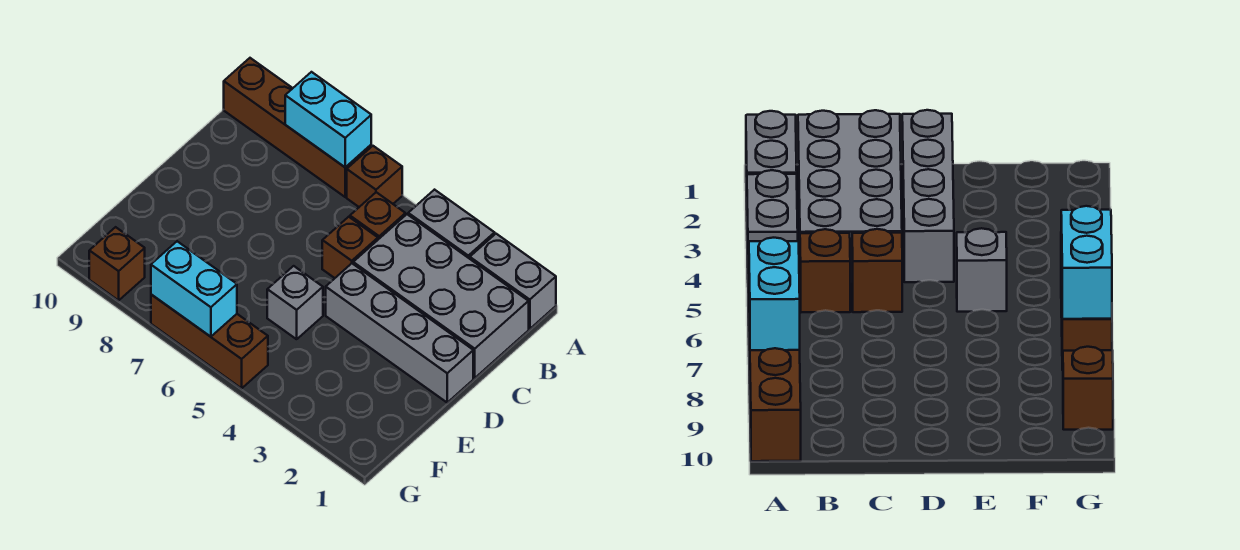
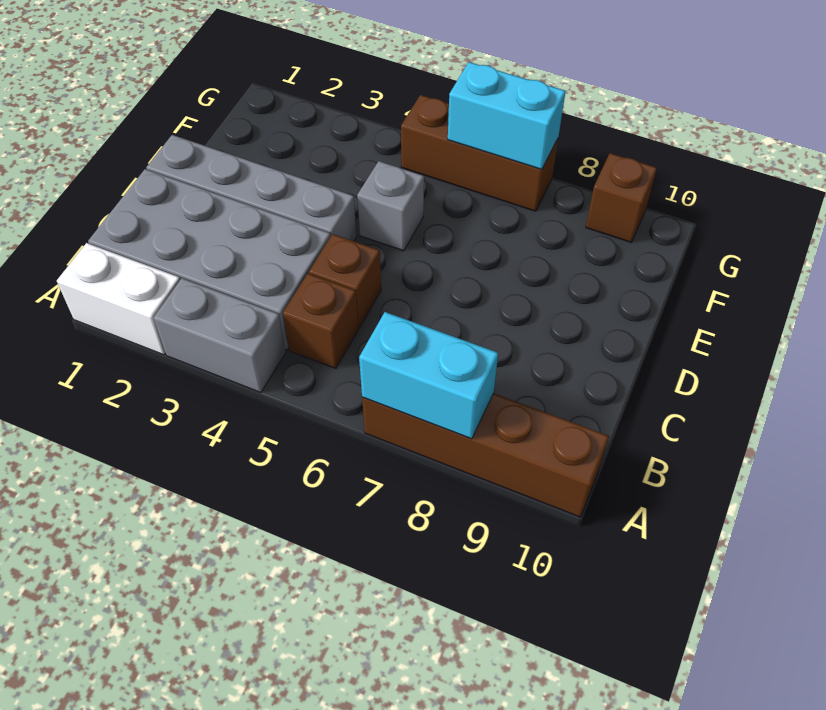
grey brick A1:A2 level 1 -> white brick A1:A2 level 1
brown brick A6 level 1 -> none

